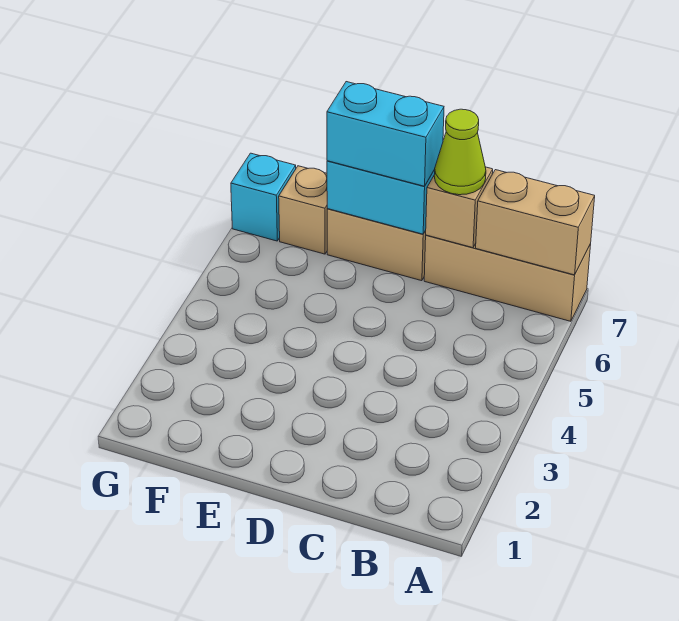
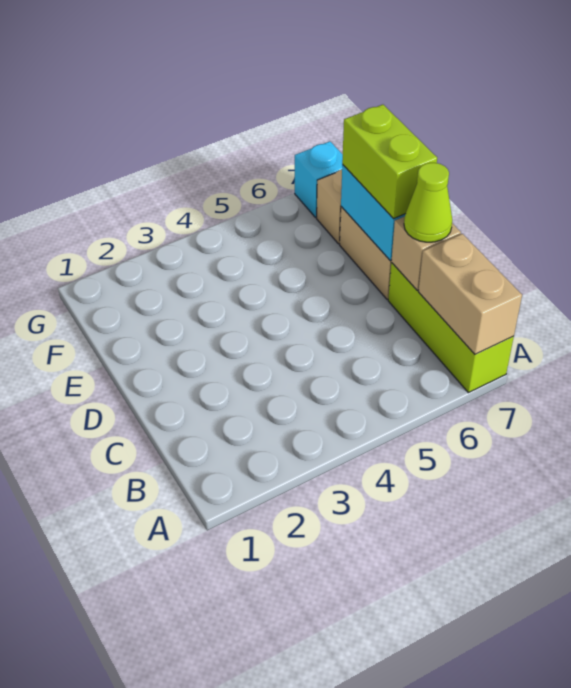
tan brick A7:C7 level 1 -> lime brick A7:C7 level 1
cyan brick D7:E7 level 3 -> lime brick D7:E7 level 3

